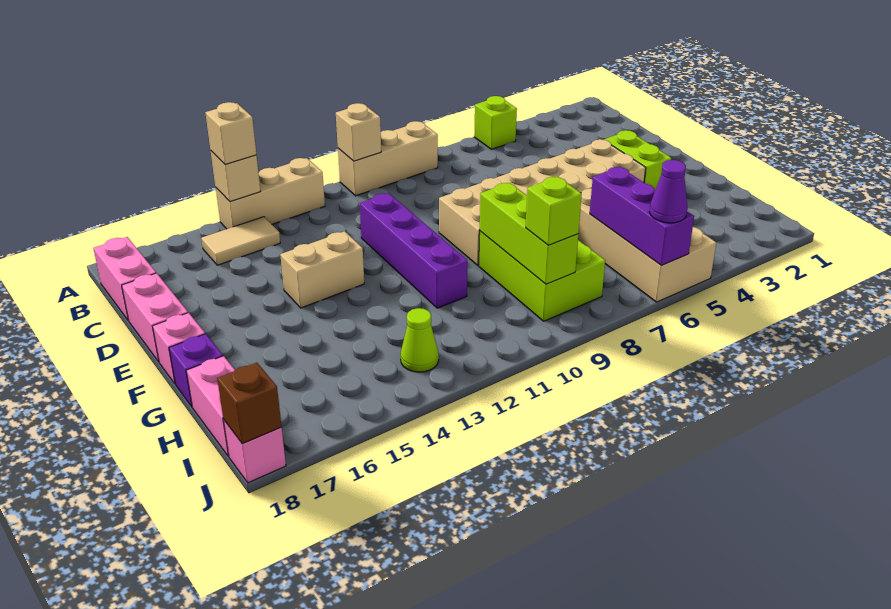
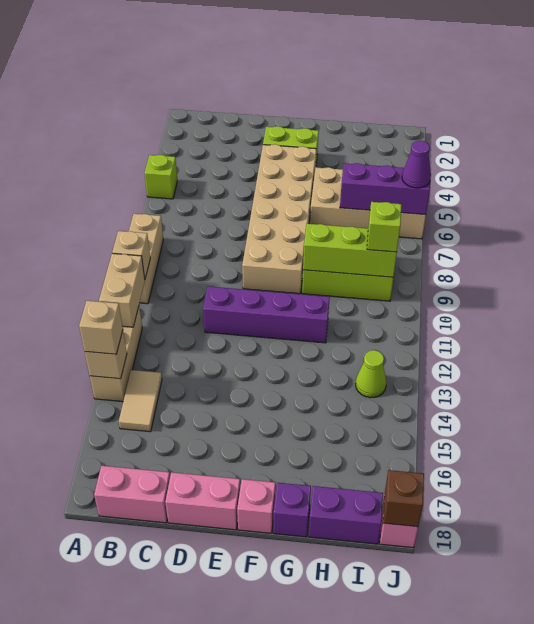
tan brick E13:E14 level 1 -> tan brick A11:A12 level 2
pink brick H18:I18 level 1 -> purple brick H18:I18 level 1

